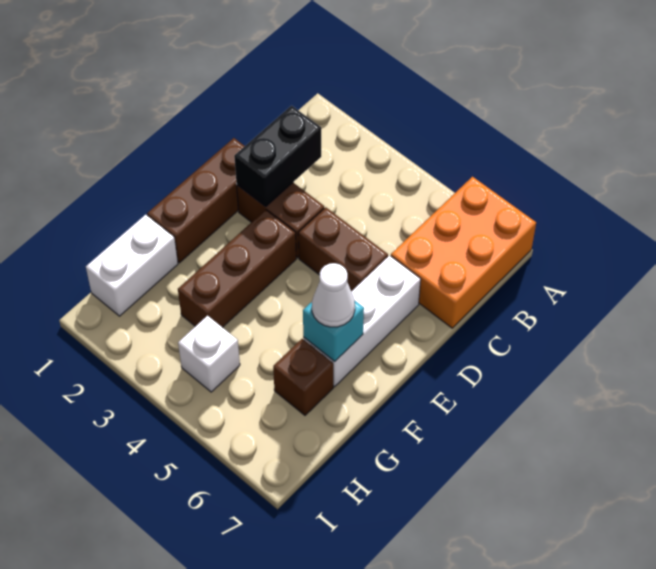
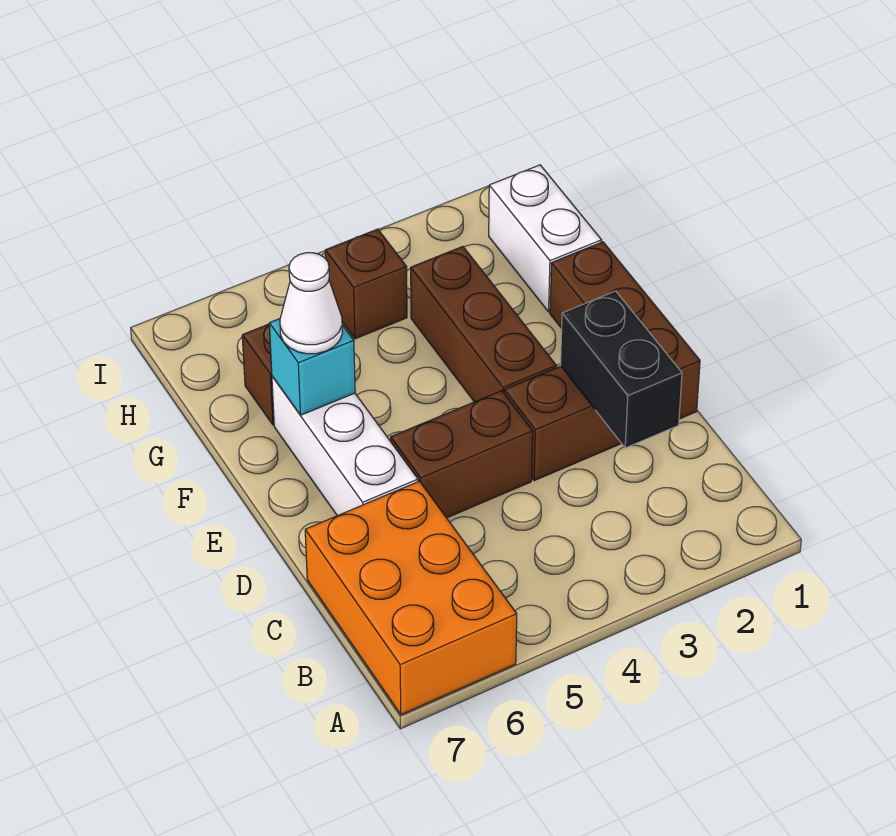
white brick H4 level 1 -> brown brick H4 level 1

